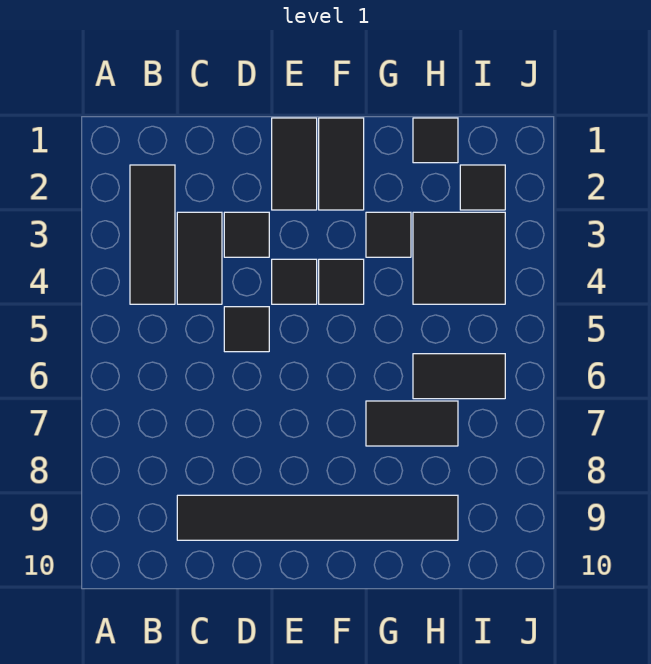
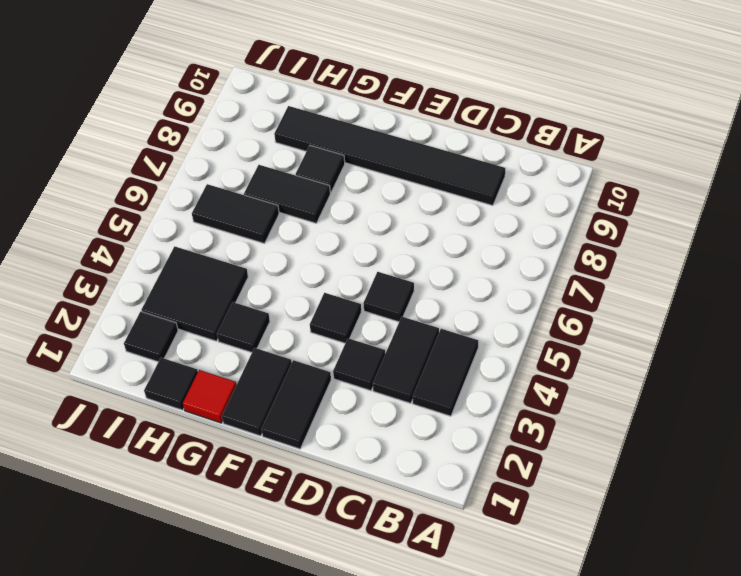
black tile B2:B4 level 1 -> black tile B3:B4 level 1
black tile F4 level 1 -> black tile G8 level 1
none -> red tile G1 level 1

